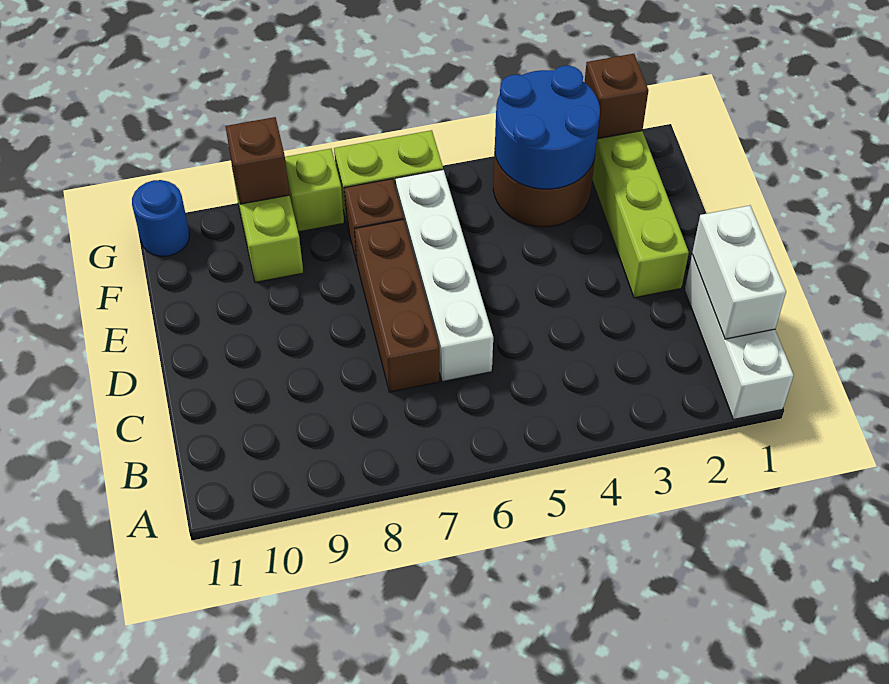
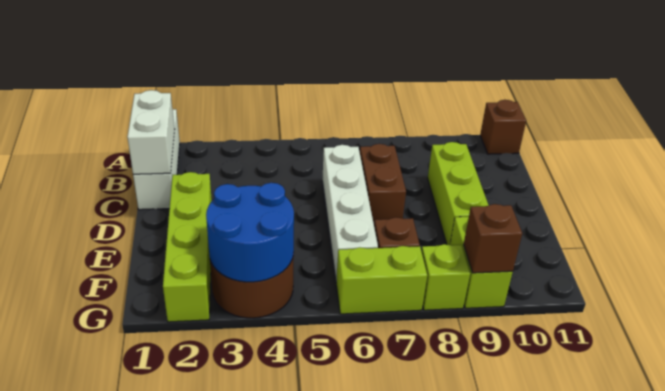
brown brick C7:E7 level 1 -> brown brick C7:D7 level 1
none -> lime brick C9:E9 level 1
brown brick G2 level 2 -> brown brick A11 level 1
blue round brick G11 level 1 -> none

